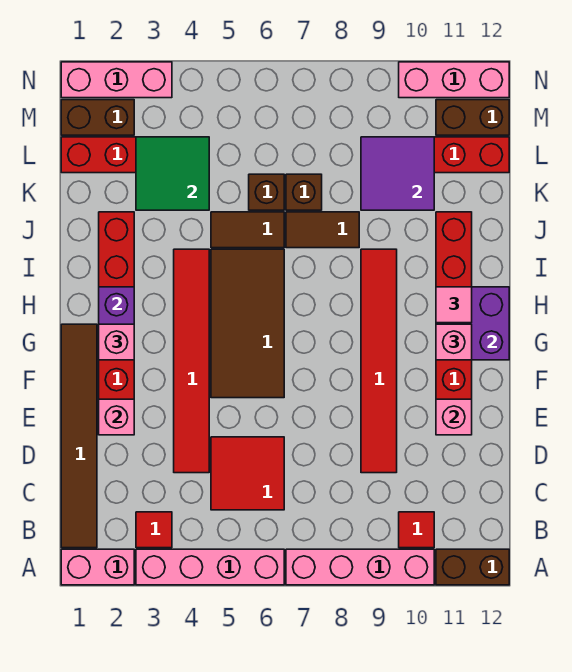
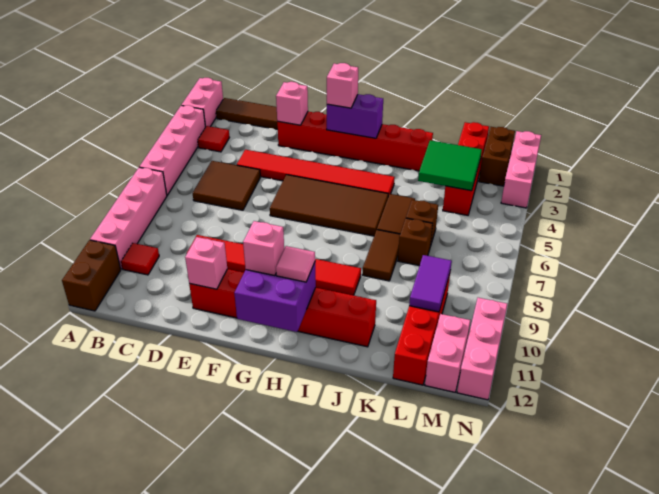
red tile C5:D6 level 1 -> brown tile C5:D6 level 1
purple tile K9:L10 level 2 -> purple tile L9:L10 level 2
brown brick M11:M12 level 1 -> pink brick M11:M12 level 1

